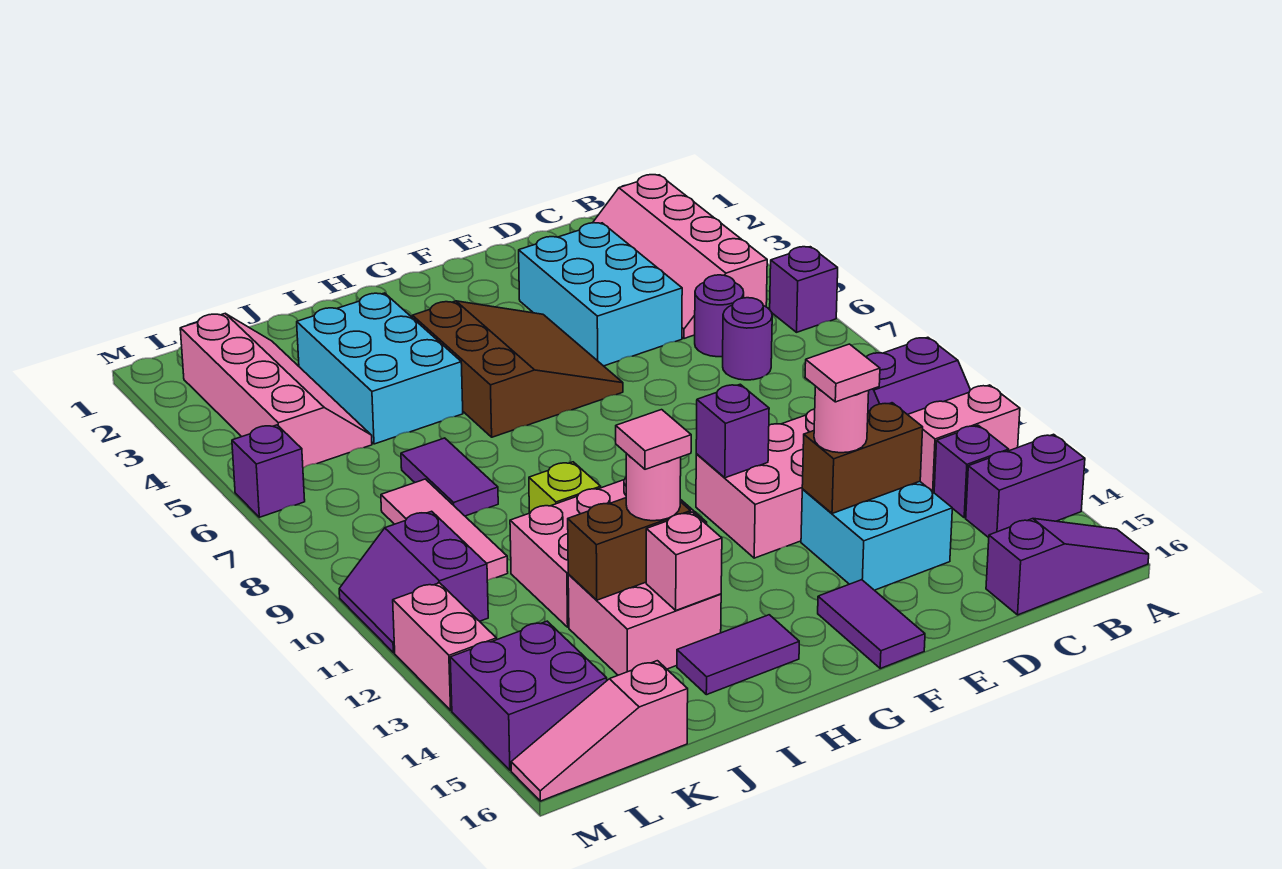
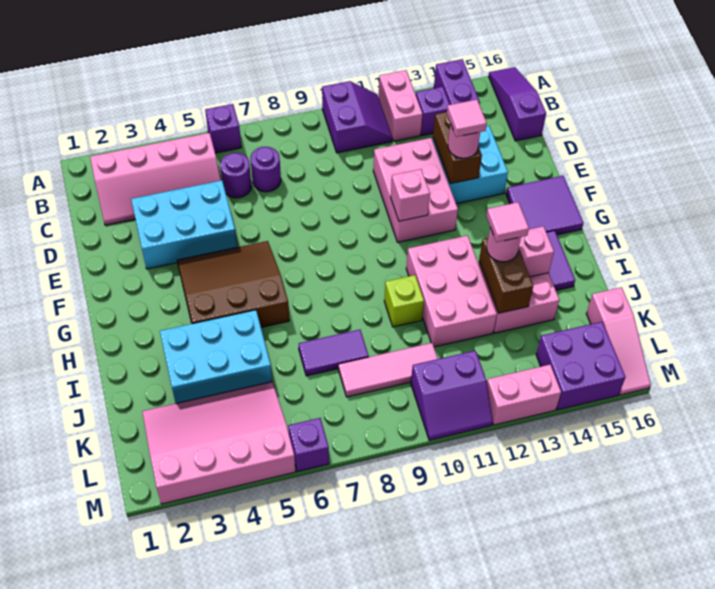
purple brick F11 level 2 -> pink brick F11 level 2
purple tile F15:F16 level 1 -> purple tile F15:G16 level 1
pink slope K2:L5 level 1 top L -> pink slope K2:M5 level 1 top M

